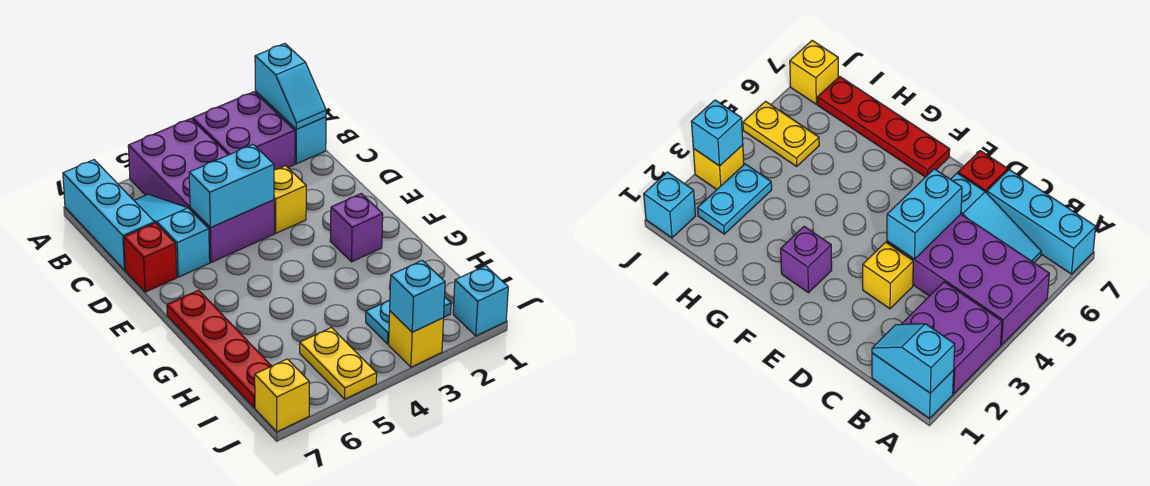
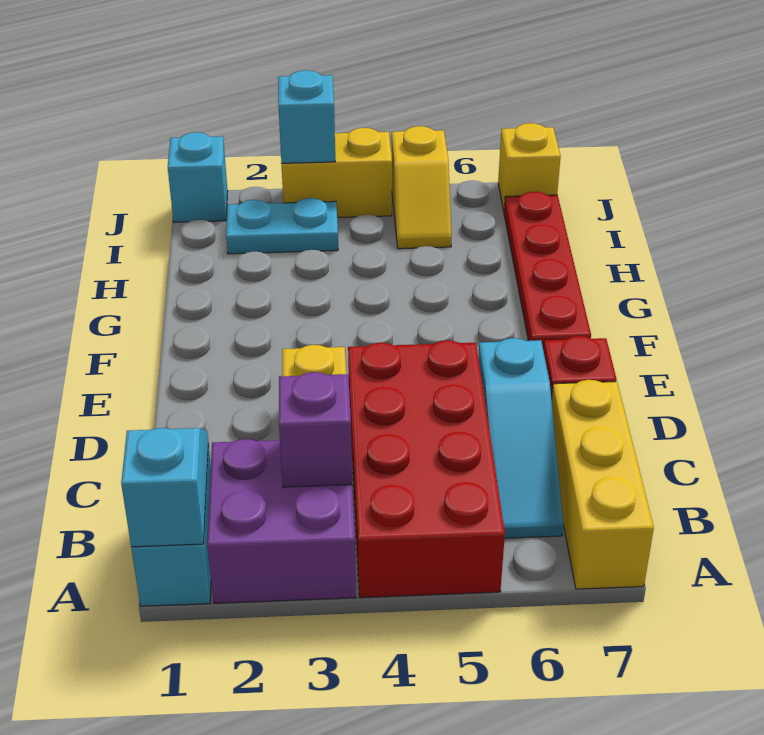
purple brick A4:D5 level 1 -> red brick A4:D5 level 1
cyan brick A7:C7 level 1 -> yellow brick A7:C7 level 1
cyan brick D4:D5 level 2 -> none
purple brick F2 level 1 -> purple brick B3 level 2
yellow plate I5:J5 level 1 -> yellow slope I5:J5 level 1 top J
yellow brick J3 level 1 -> yellow brick J3:J4 level 1

